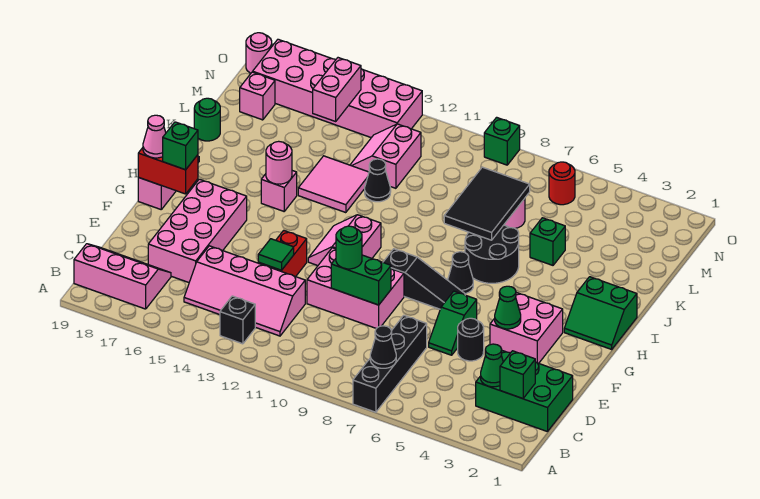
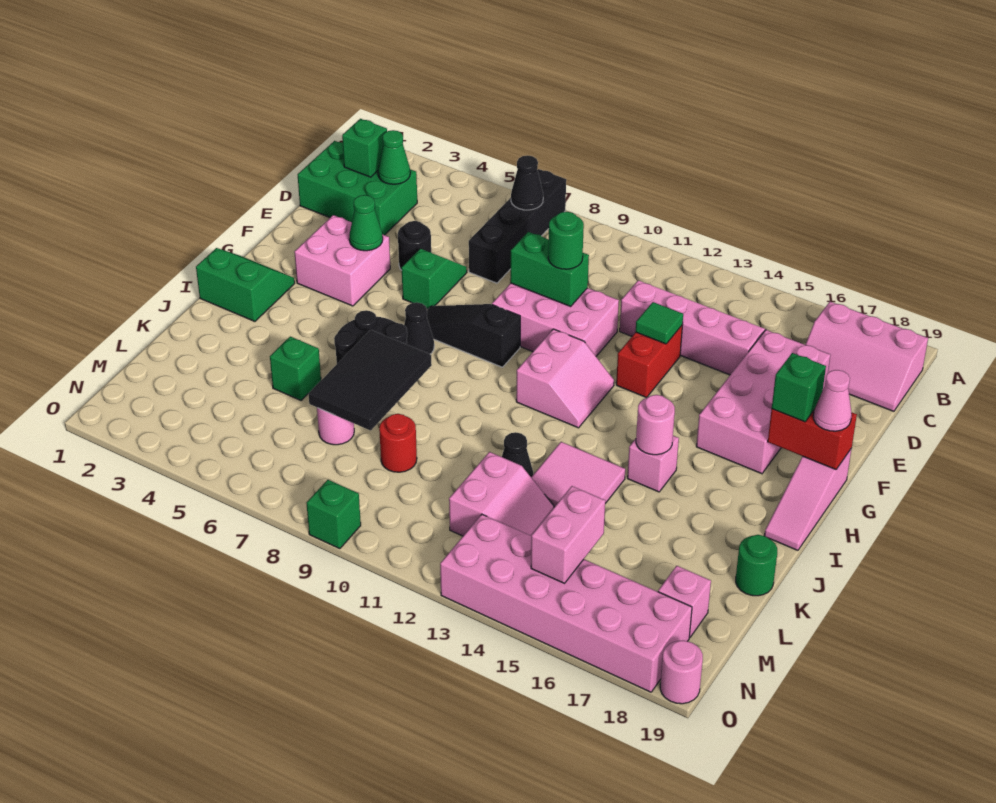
black brick B13 level 1 -> none
red round brick N6 level 1 -> red round brick L9 level 1

